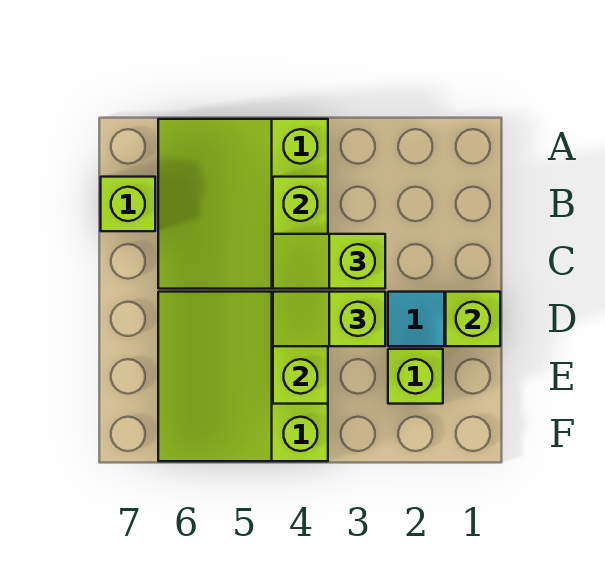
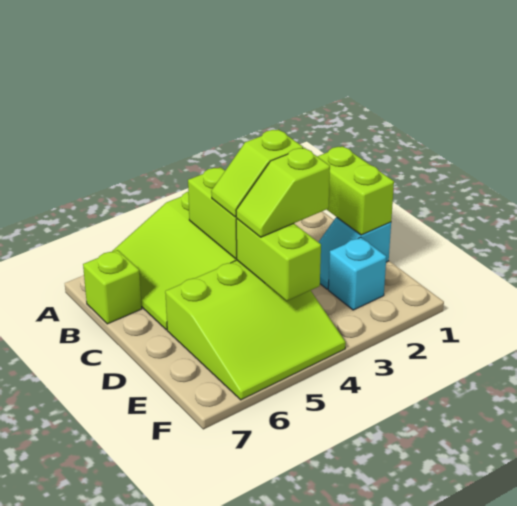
lime brick D1 level 2 -> lime brick C1:D1 level 2
lime slope D4:F6 level 1 top 4 -> lime slope D4:F6 level 1 top D
lime brick E2 level 1 -> cyan brick E2 level 1

